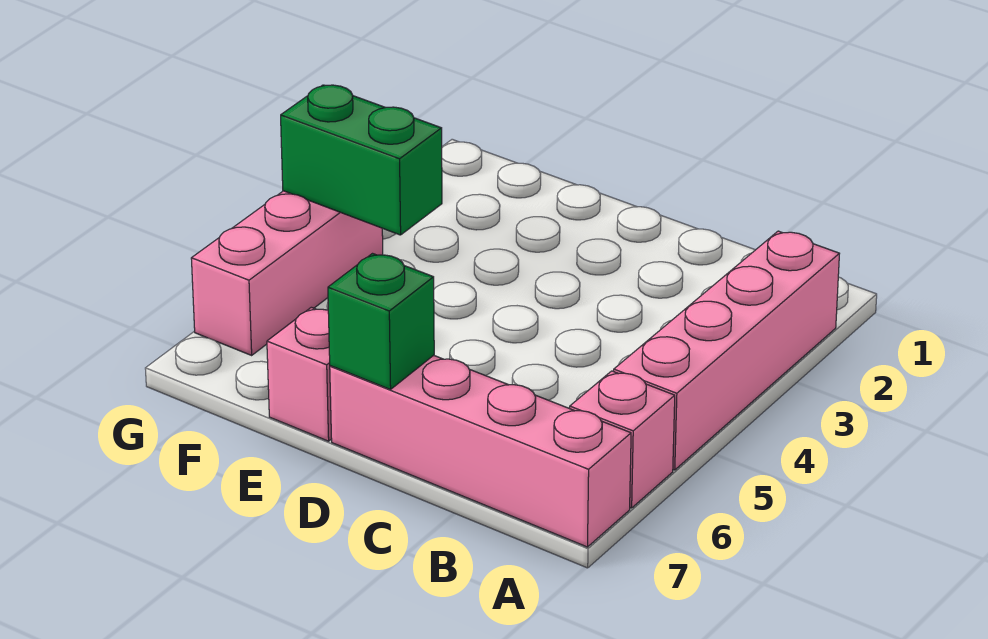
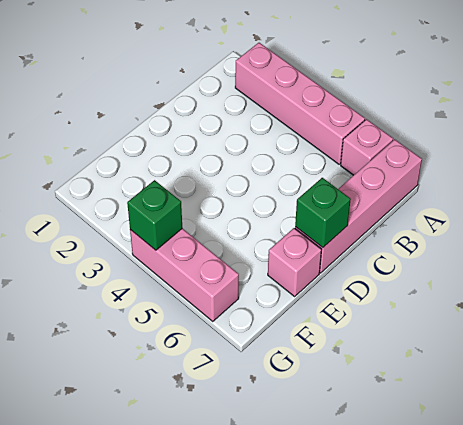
green brick F4:G4 level 2 -> green brick G4 level 2

